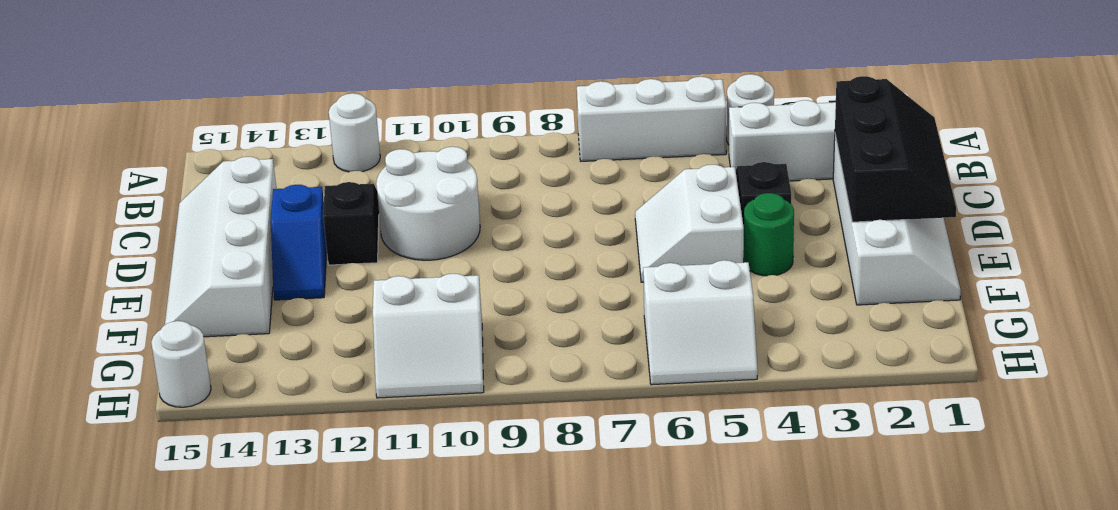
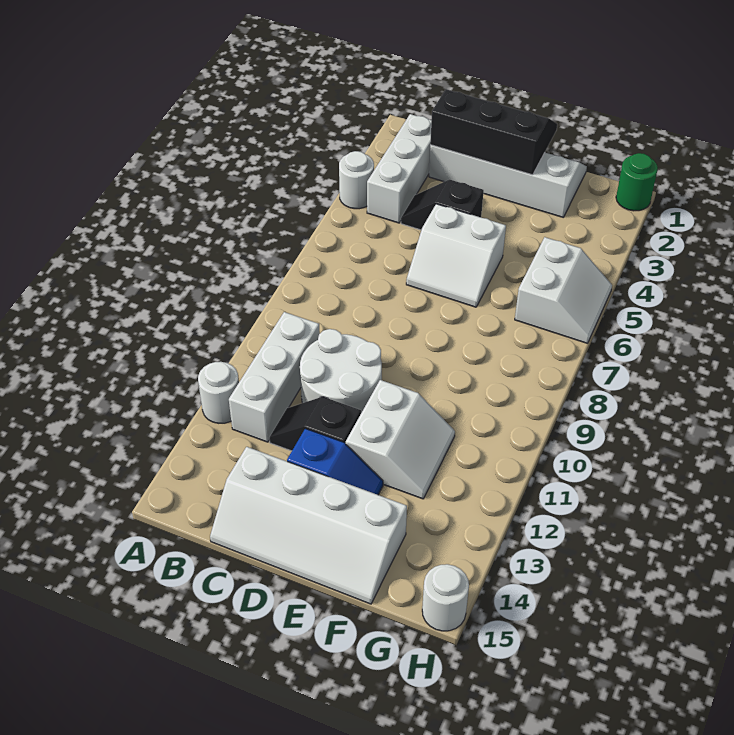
white brick A5:A7 level 1 -> white brick B10:B12 level 1
green round brick E4 level 1 -> green round brick H1 level 1
white slope G10:H11 level 1 top G -> white slope E11:F12 level 1 top E

